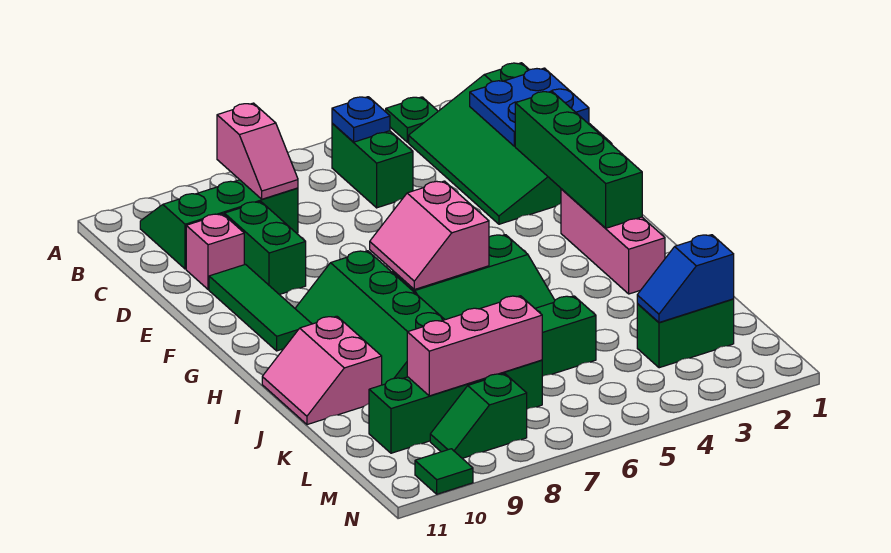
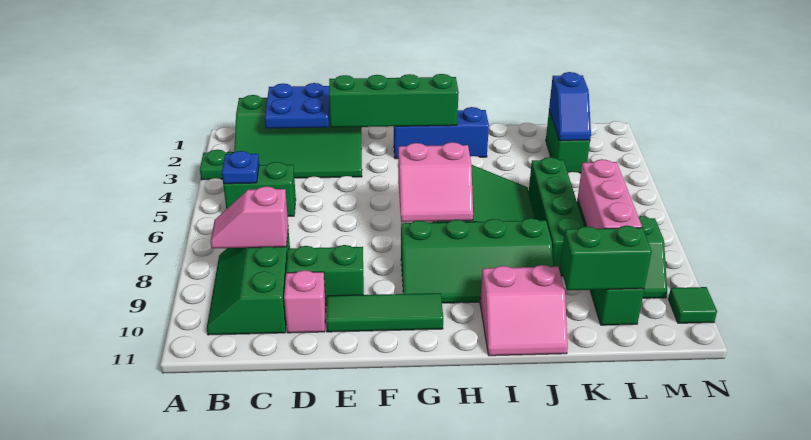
pink slope B8:C8 level 2 top B -> pink slope B8:C8 level 2 top C
pink brick G2:I2 level 1 -> blue brick G2:I2 level 1
none -> green brick K10:L10 level 2

